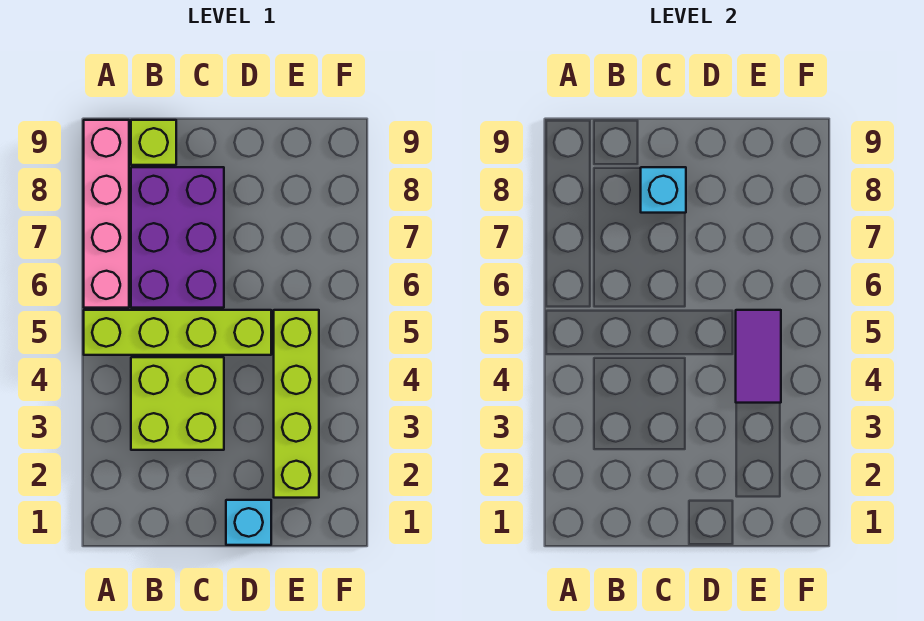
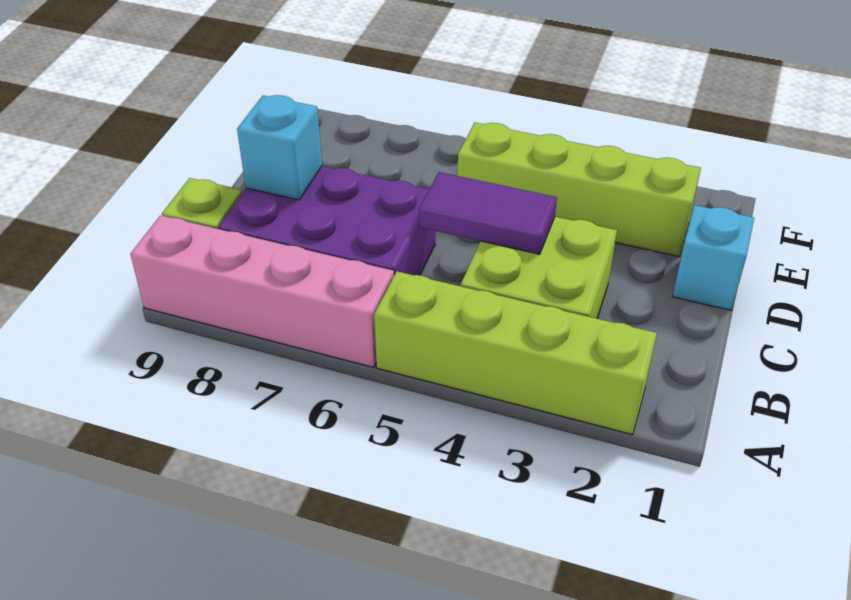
lime brick A5:D5 level 1 -> lime brick A2:A5 level 1
purple tile E4:E5 level 2 -> purple tile C4:C5 level 2

